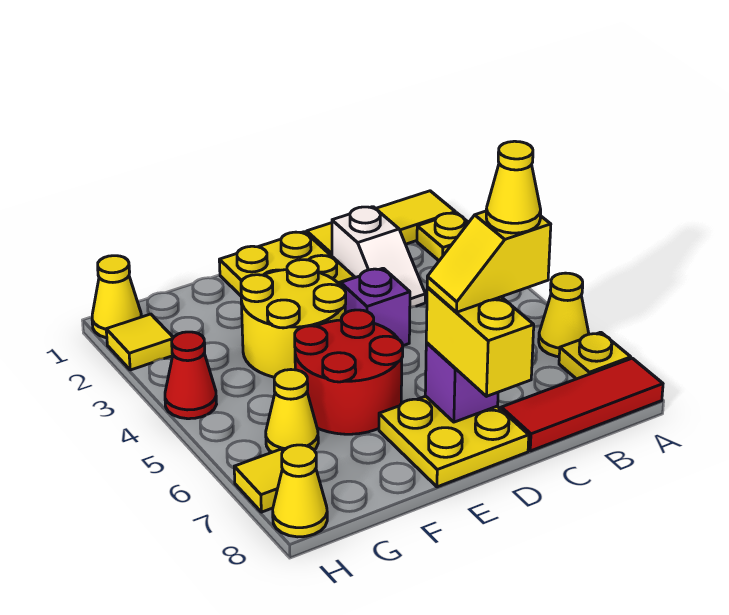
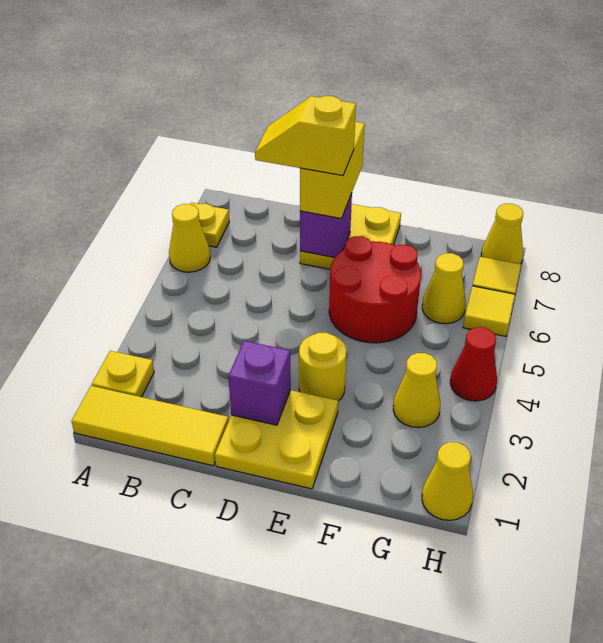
red tile A8:C8 level 1 -> none
white slope C2:C3 level 1 top 2 -> none
yellow slope C7:D7 level 4 top C -> yellow slope C7:D7 level 4 top D
yellow cone C7 level 5 -> yellow cone G3 level 1
purple brick D4 level 1 -> purple brick D2 level 2
yellow round brick E3:F4 level 1 -> yellow round brick E3 level 1
yellow tile H2 level 1 -> yellow tile H6 level 1

